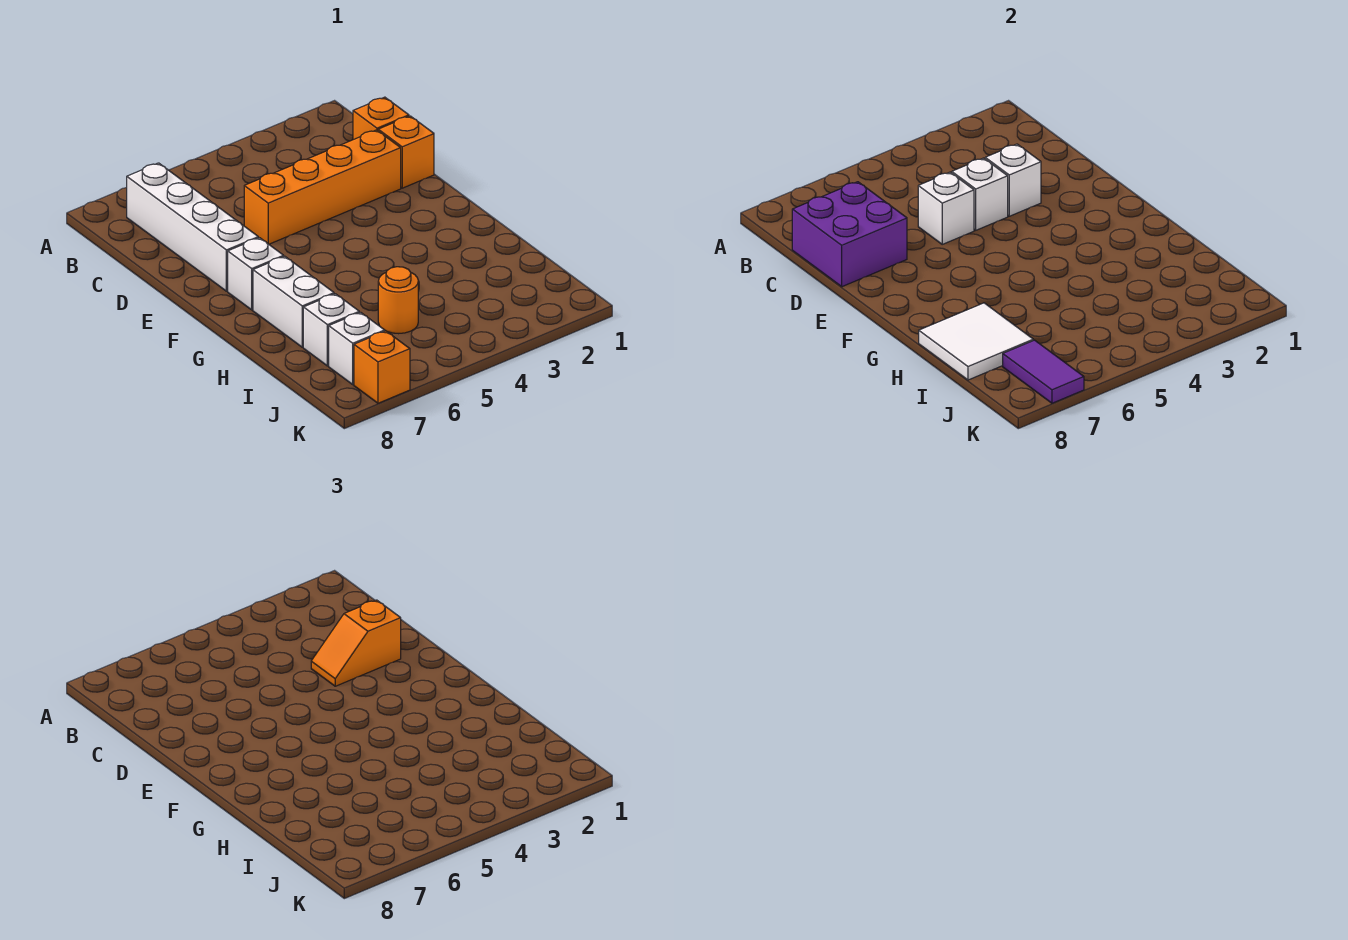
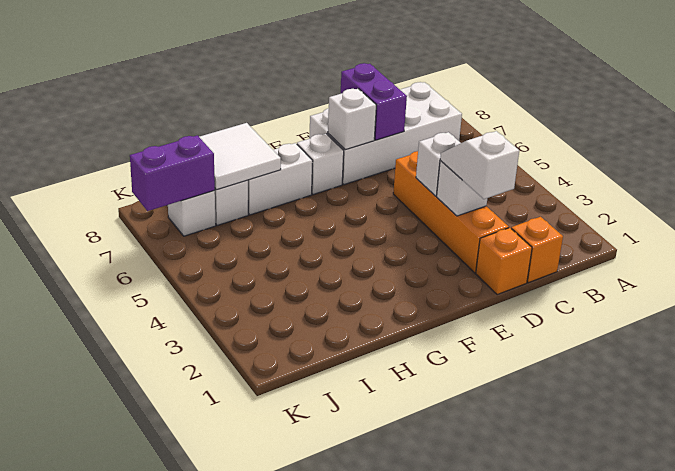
white brick B7:E7 level 1 -> white brick B7:E8 level 1
purple brick C7:D8 level 2 -> purple brick D7:D8 level 2
orange slope D2:D3 level 3 top 2 -> white slope D2:D3 level 3 top 2
white brick D5 level 2 -> white brick E7 level 2
orange round brick I5 level 1 -> none
purple tile J7:K7 level 2 -> purple brick J7:K7 level 2
orange brick K7 level 1 -> none

